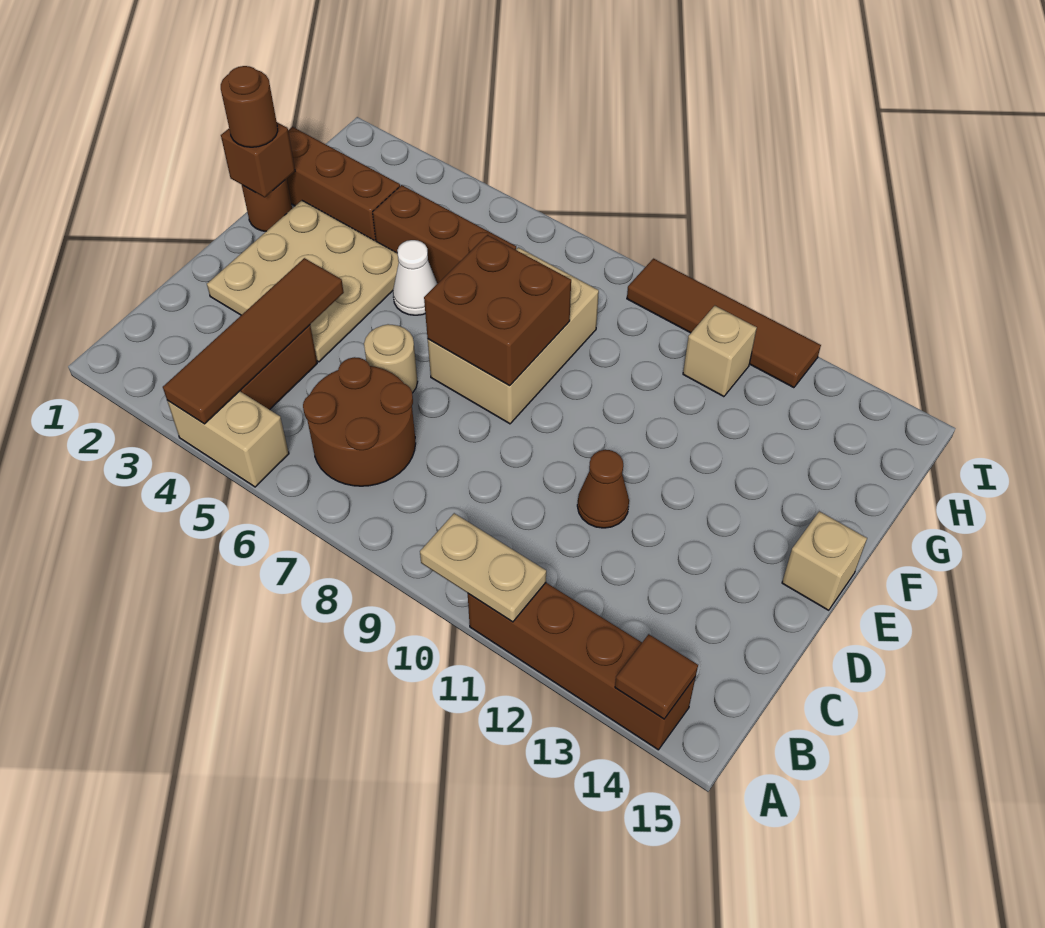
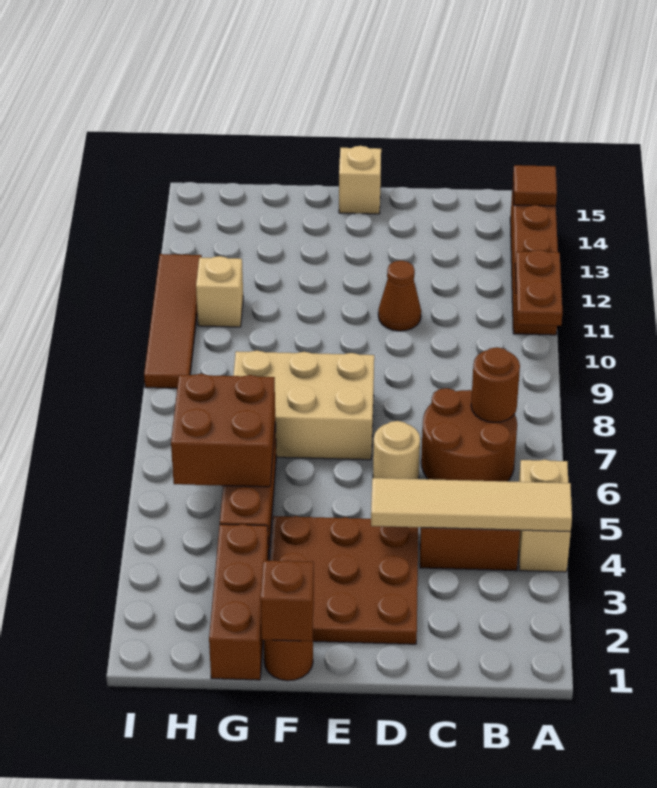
brown tile A4:D4 level 2 -> tan tile A4:D4 level 2
tan plate A10:A11 level 2 -> brown plate A10:A11 level 2
tan plate D2:F4 level 1 -> brown plate D2:F4 level 1
brown brick E7:F8 level 2 -> brown brick G5:H6 level 2
brown round brick F1 level 3 -> brown round brick B7 level 2
white cone F5 level 1 -> none

